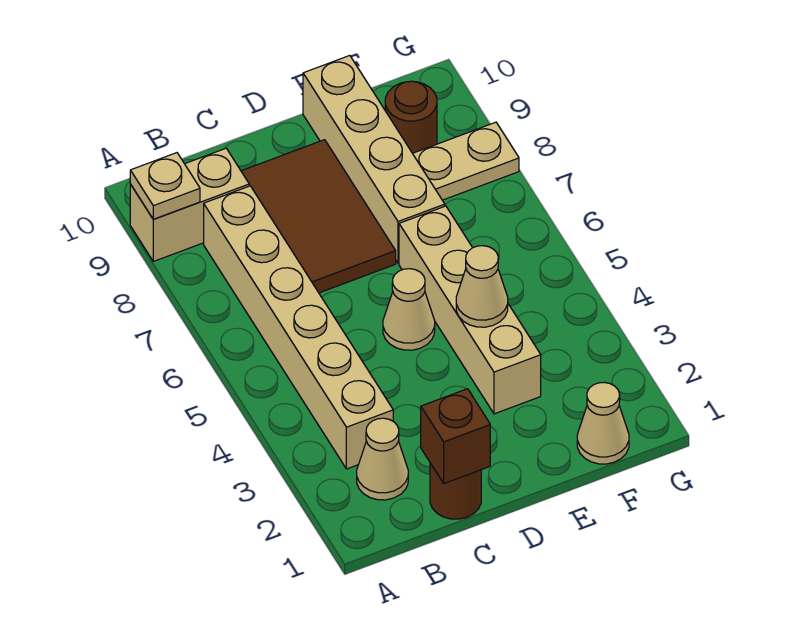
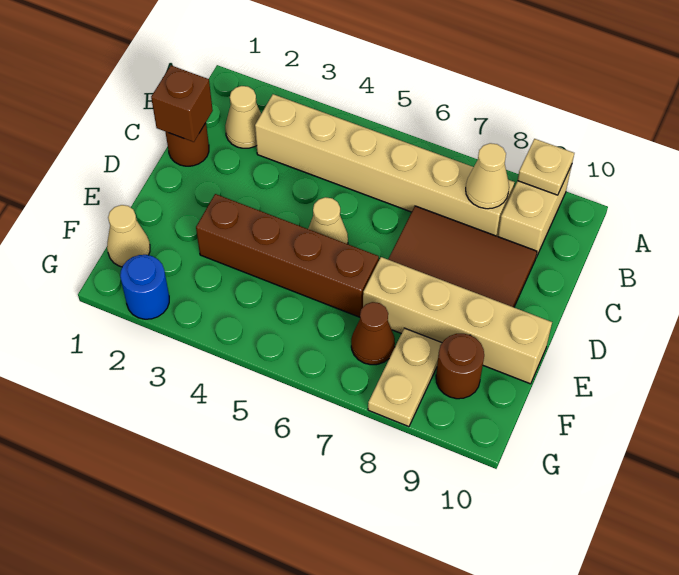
tan brick E3:E6 level 1 -> brown brick E3:E6 level 1
tan cone E4 level 2 -> tan cone B8 level 2
none -> brown cone F7 level 1
none -> blue round brick G2 level 1

